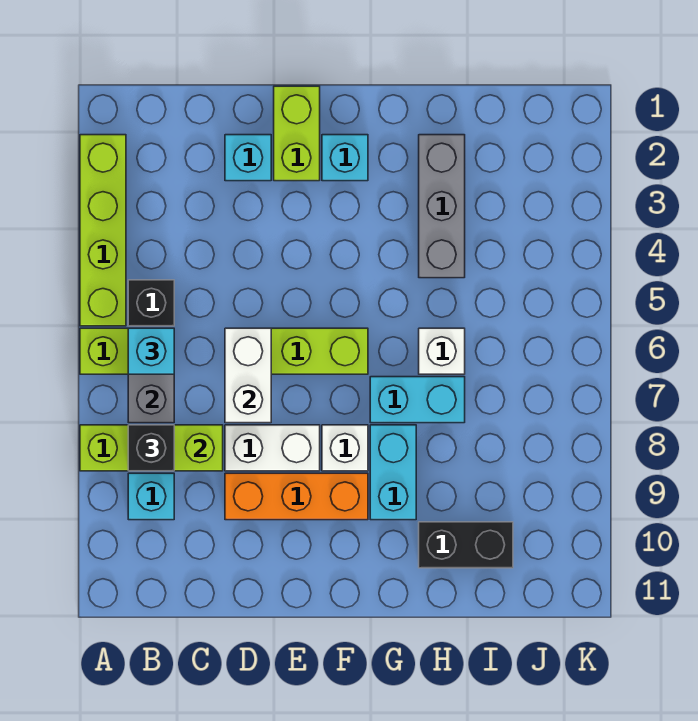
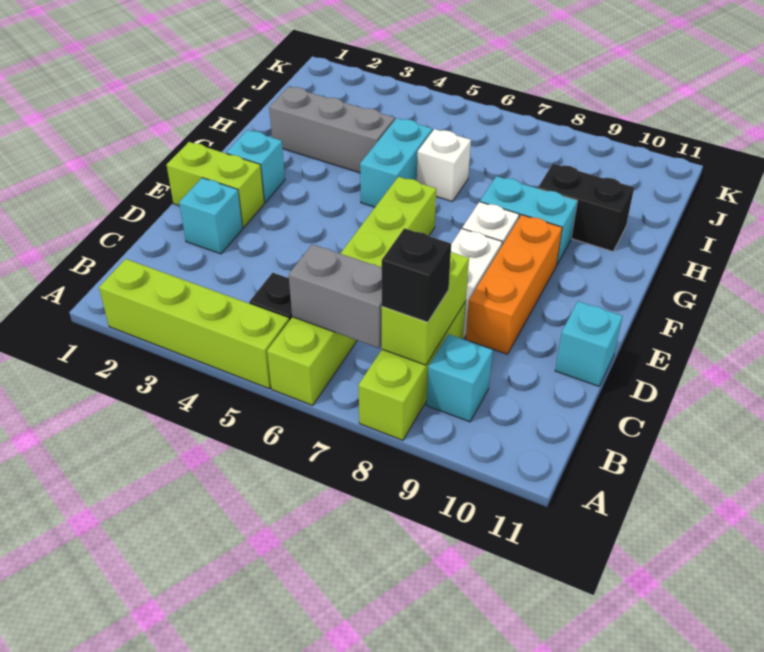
cyan brick B6 level 3 -> cyan brick D11 level 1
white brick D6:D7 level 2 -> none
cyan brick G7:H7 level 1 -> cyan brick G5:H5 level 1
black brick H10:I10 level 1 -> black brick H9:H10 level 1

